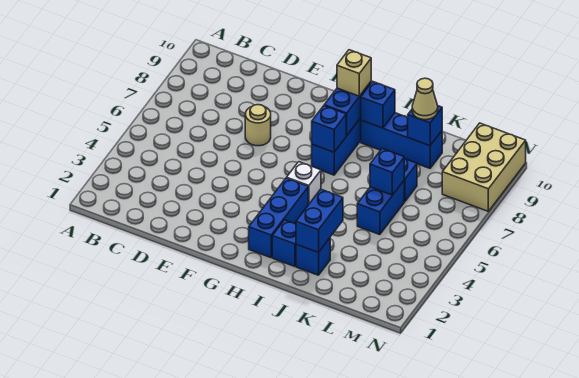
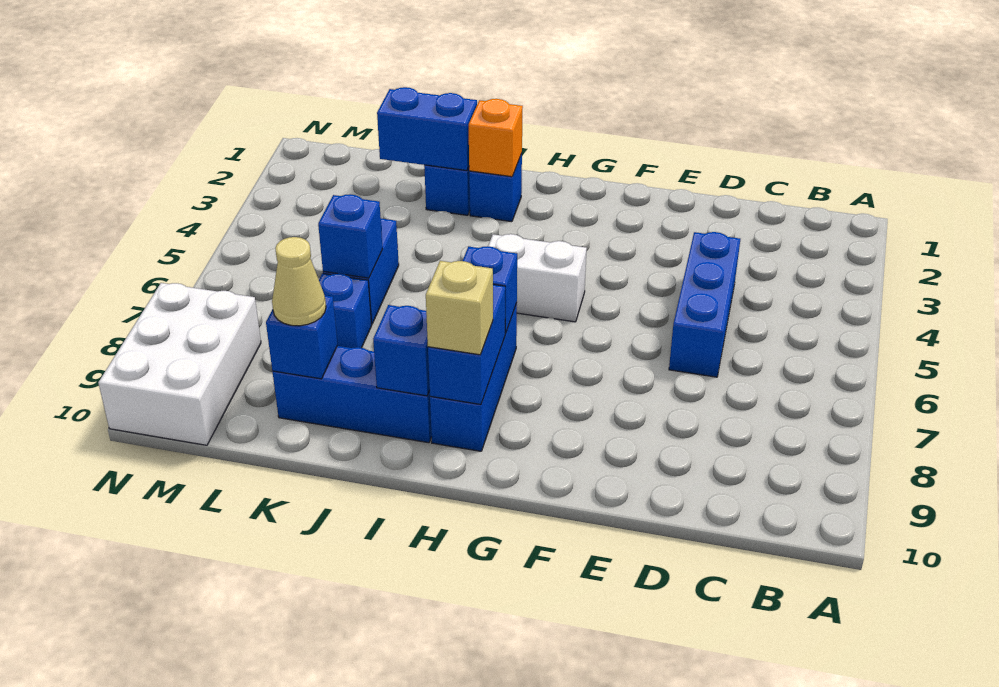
tan round brick E7 level 1 -> none
blue brick H2:H4 level 1 -> blue brick D4:D6 level 1
white brick H5 level 1 -> white brick G5:H5 level 1
none -> orange brick I2 level 2
blue brick J2:J3 level 2 -> blue brick J2:K2 level 2
tan brick M8:N10 level 1 -> white brick M8:N10 level 1

